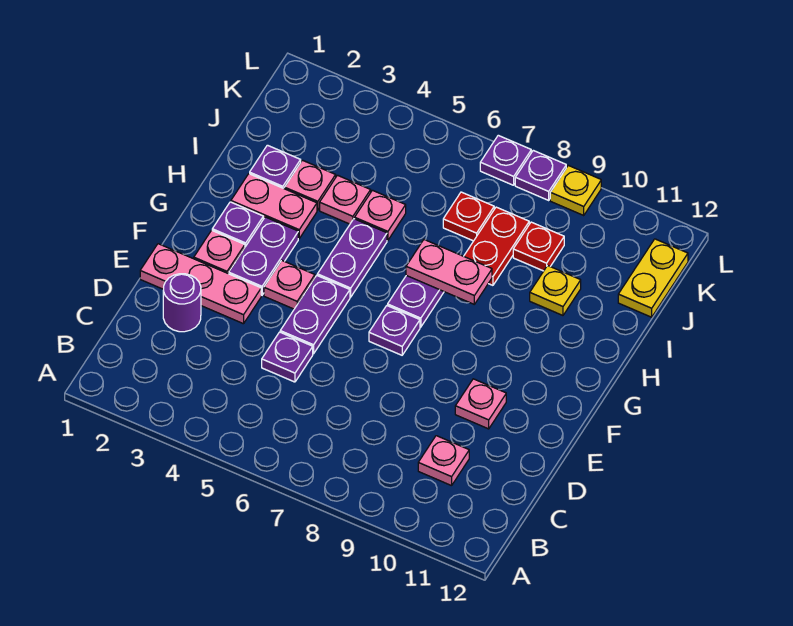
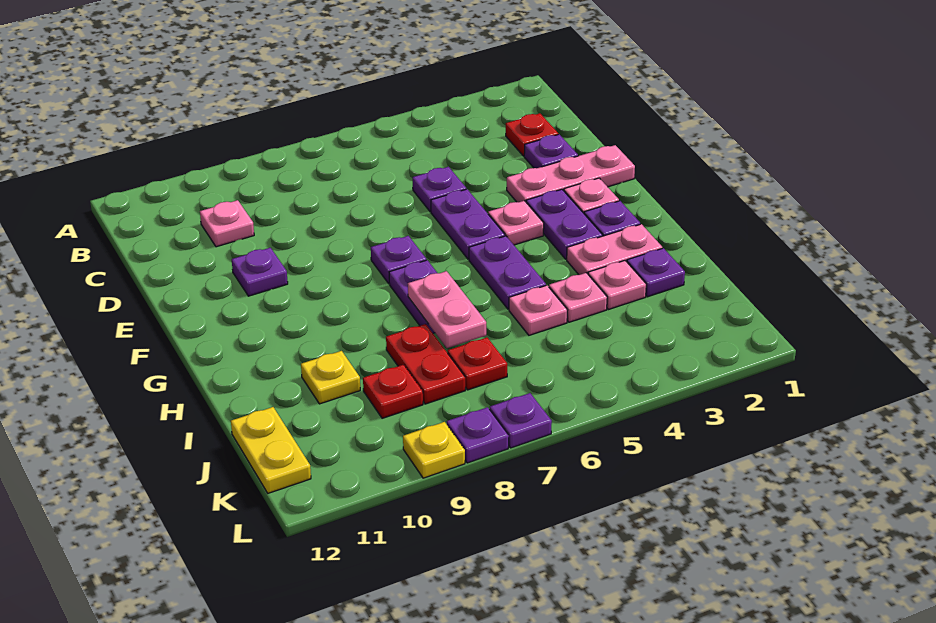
none -> red plate C2 level 1
purple round brick D2 level 1 -> purple plate D2 level 1
pink plate E10 level 1 -> purple plate E10 level 1
pink plate H7:H8 level 2 -> pink plate H7:I7 level 2

